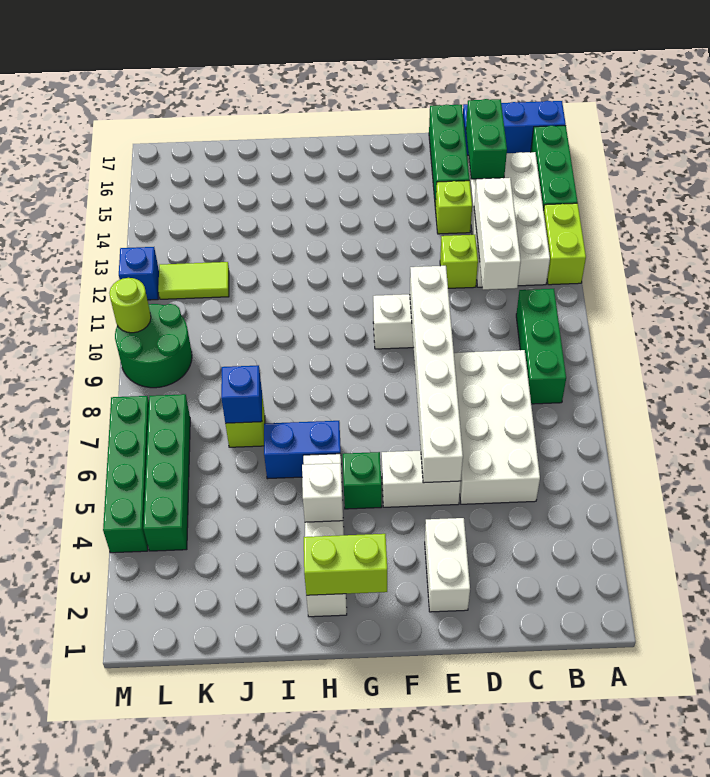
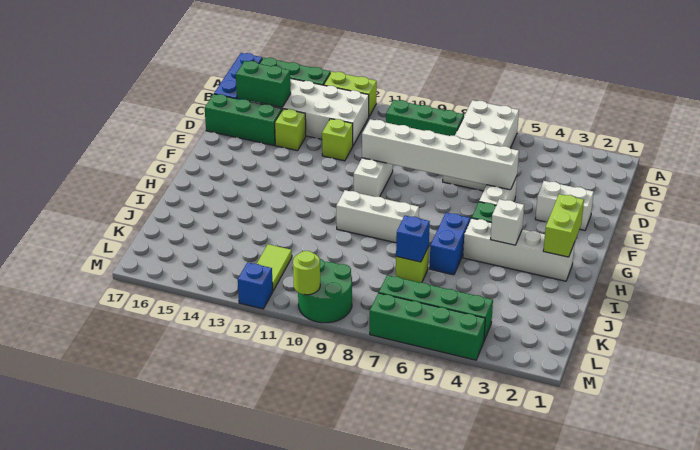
white brick C5:D8 level 1 -> white brick A6:D7 level 1
white brick C11:C13 level 2 -> white brick H8:H10 level 1

